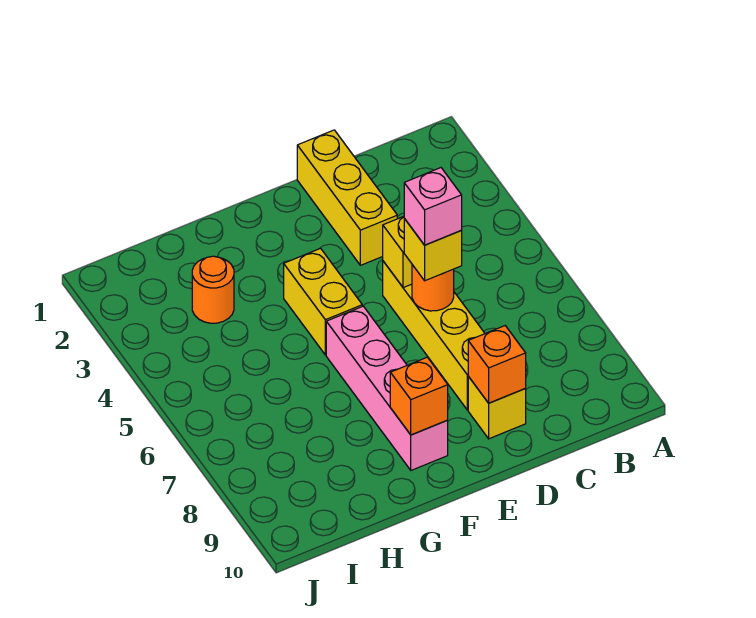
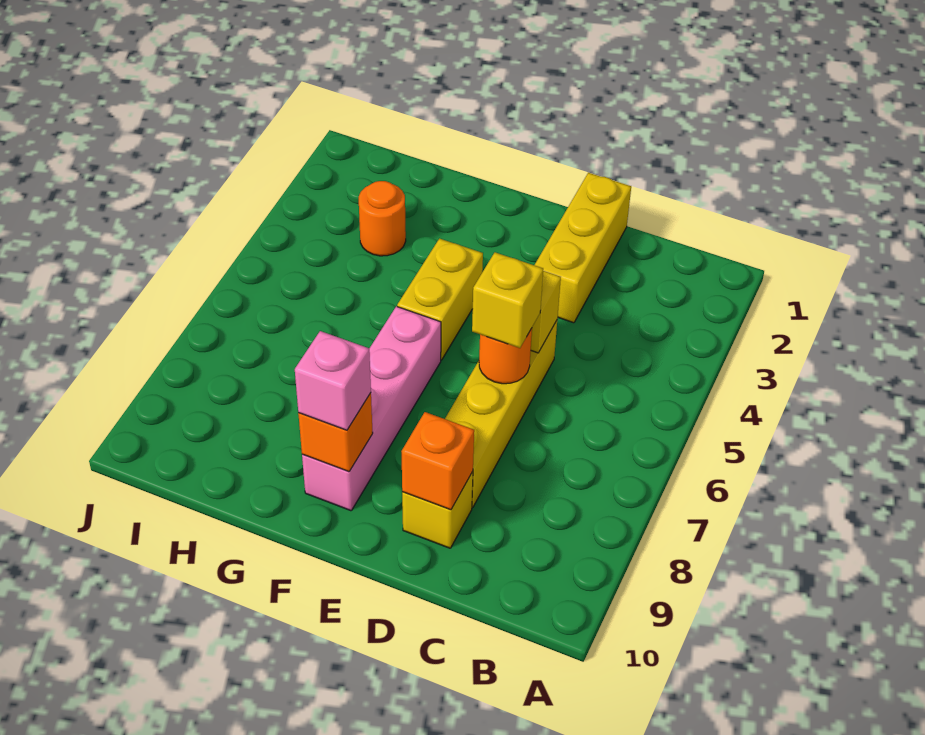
pink brick D6 level 4 -> pink brick F9 level 3

